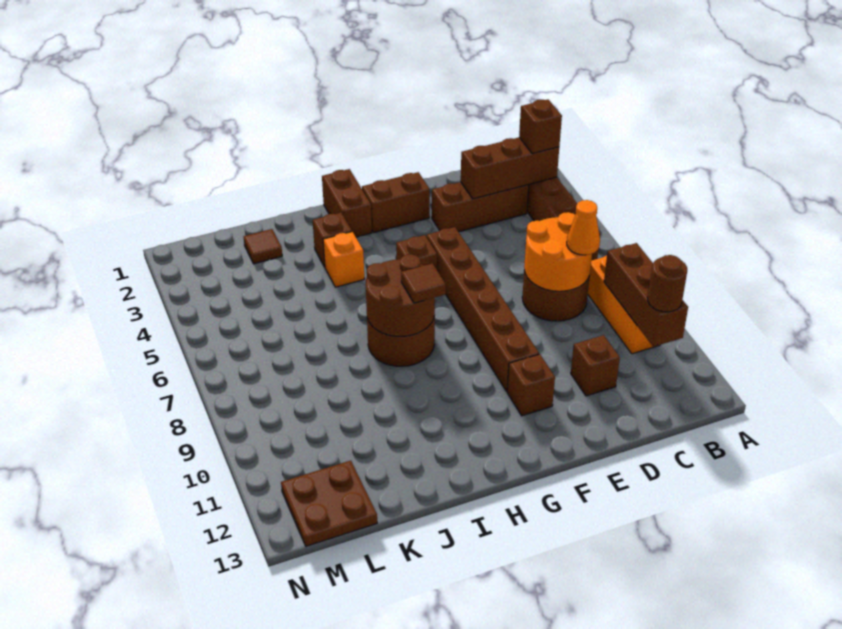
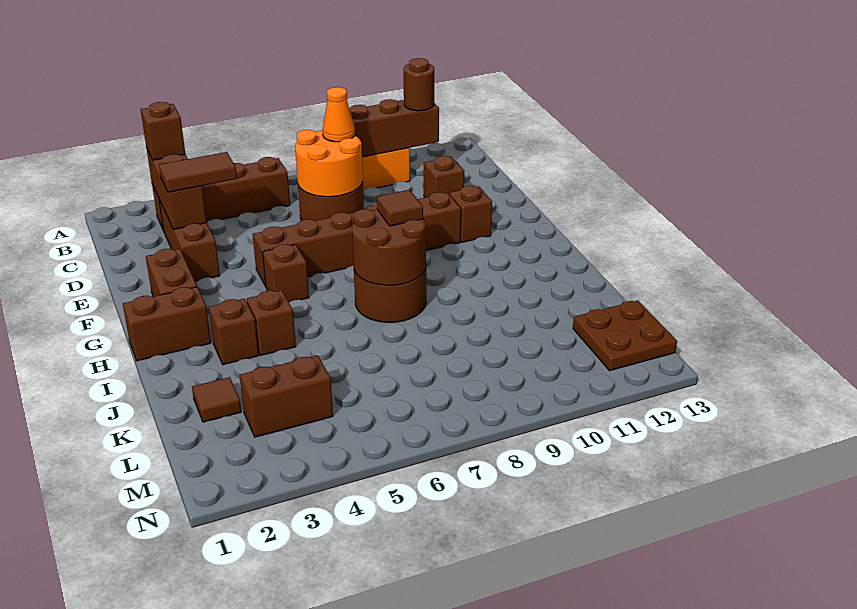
none -> brown tile D3:D4 level 3
orange brick I4 level 1 -> brown brick I4 level 1
none -> brown brick L3:L4 level 1

